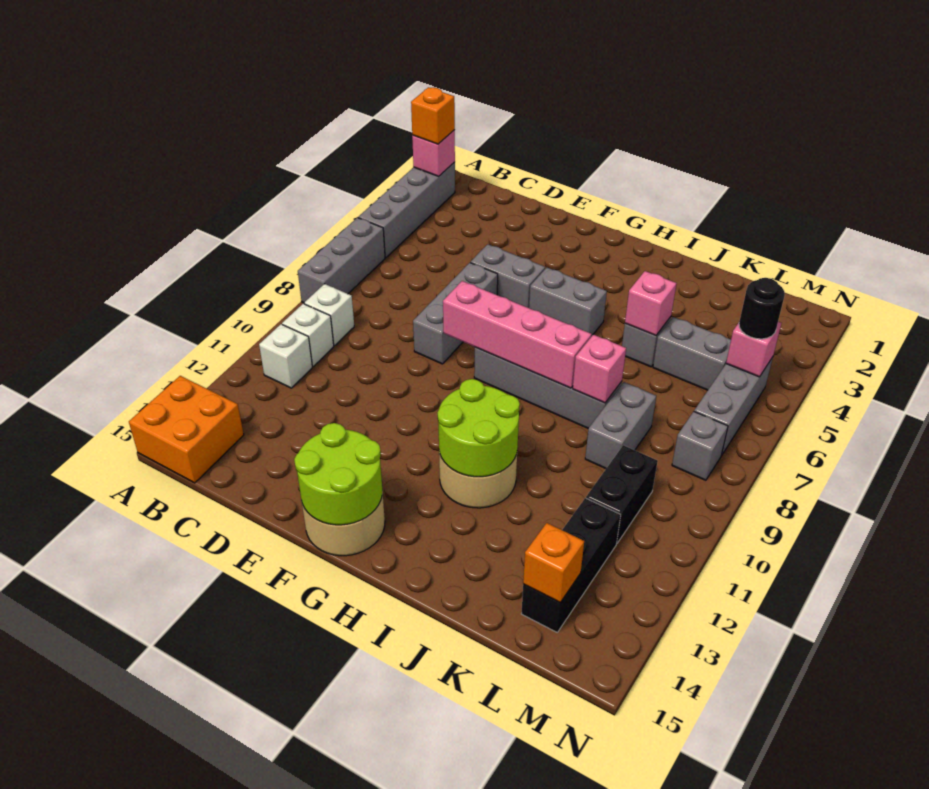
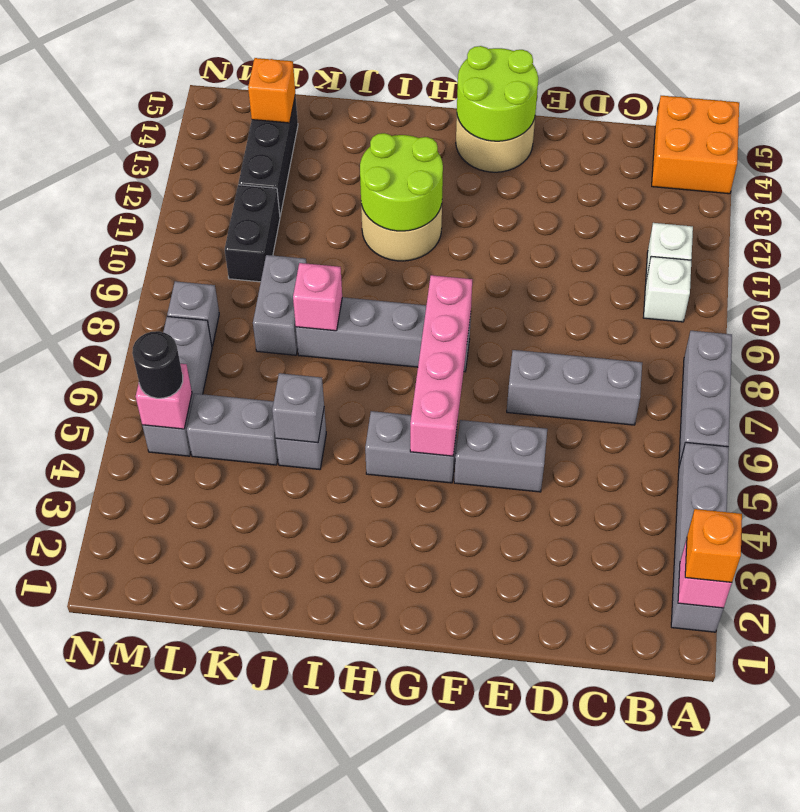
white brick B9 level 1 -> none
grey brick E6:E8 level 1 -> grey brick C7:E7 level 1
pink brick F8:I8 level 2 -> pink brick G5:G8 level 2
pink brick J5 level 2 -> grey brick J5 level 2

